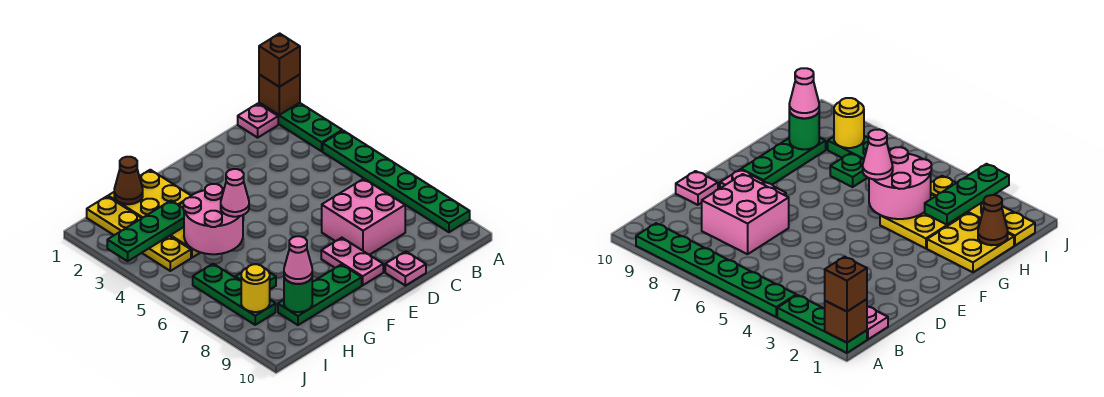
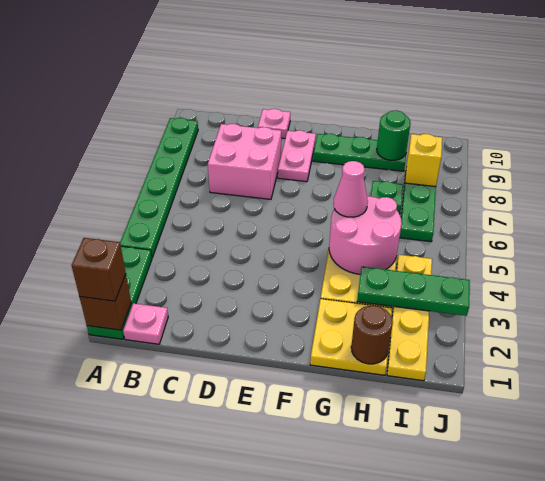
brown cone H1 level 2 -> brown round brick H1 level 2
pink cone H9 level 3 -> none
yellow round brick I8 level 2 -> yellow brick I8 level 2

